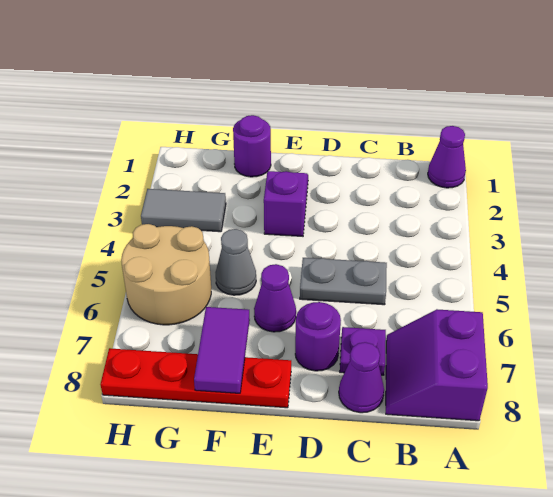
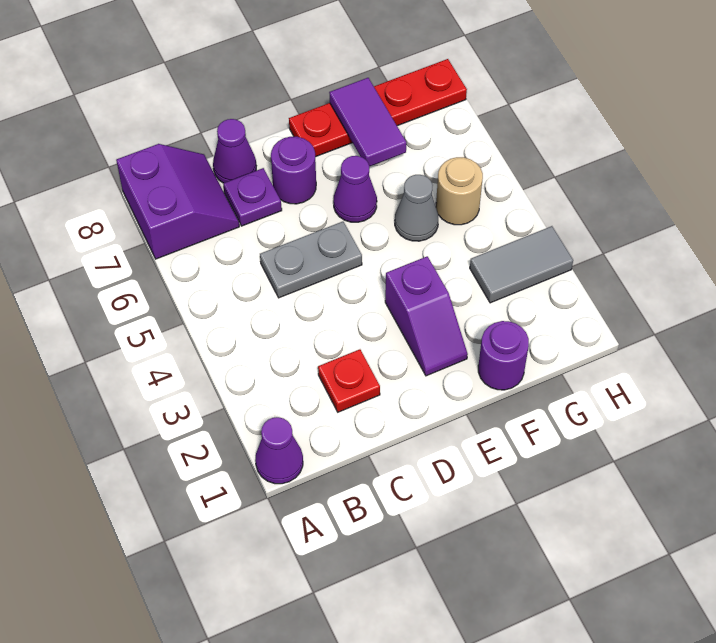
none -> red plate C2 level 1
tan round brick G5:H6 level 1 -> tan round brick G5 level 1

